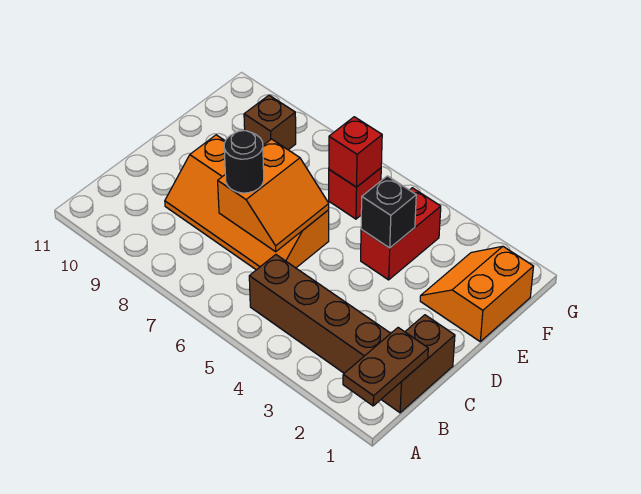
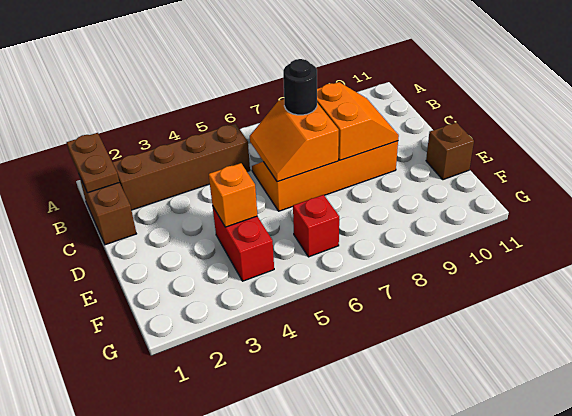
orange slope E1:F2 level 1 top 1 -> orange slope C8:D9 level 2 top 8
black brick E4 level 2 -> orange brick E4 level 2
red brick F6 level 2 -> none
brown brick F9 level 1 -> brown brick E11 level 1

